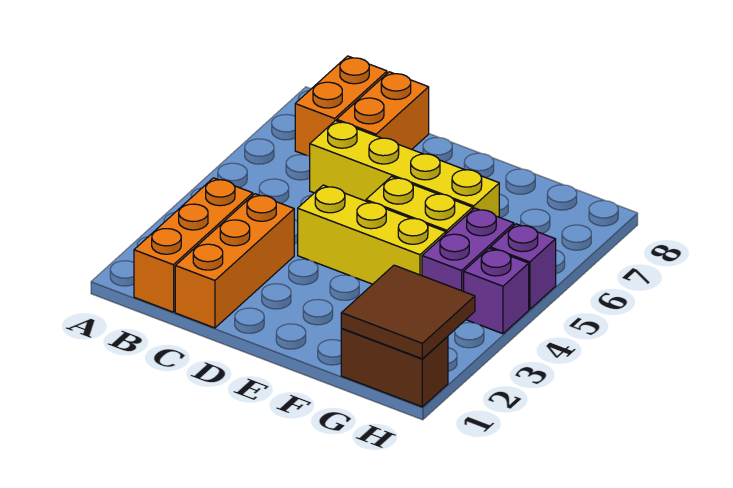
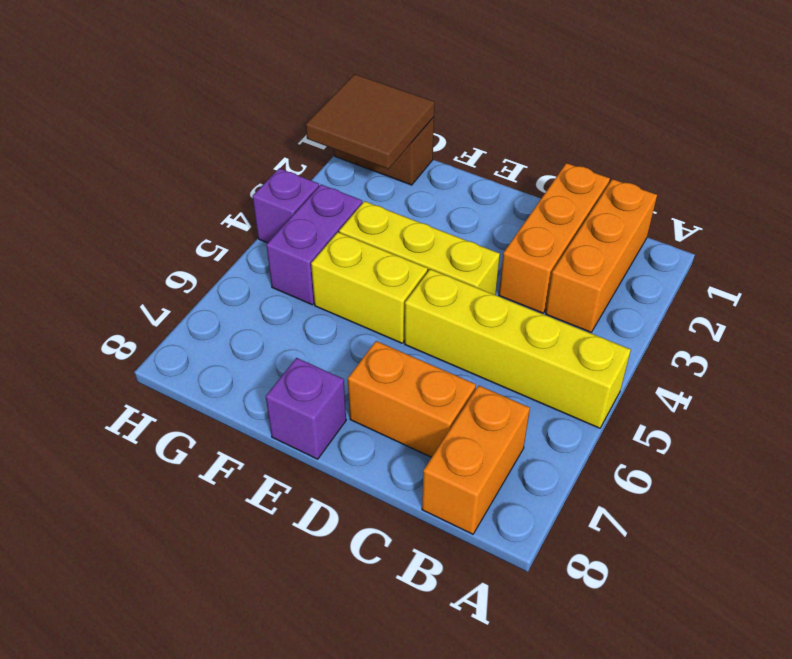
yellow brick C6:F6 level 1 -> yellow brick A5:D5 level 1
orange brick C7:C8 level 1 -> orange brick C7:D7 level 1
purple brick H5 level 1 -> purple brick E8 level 1

